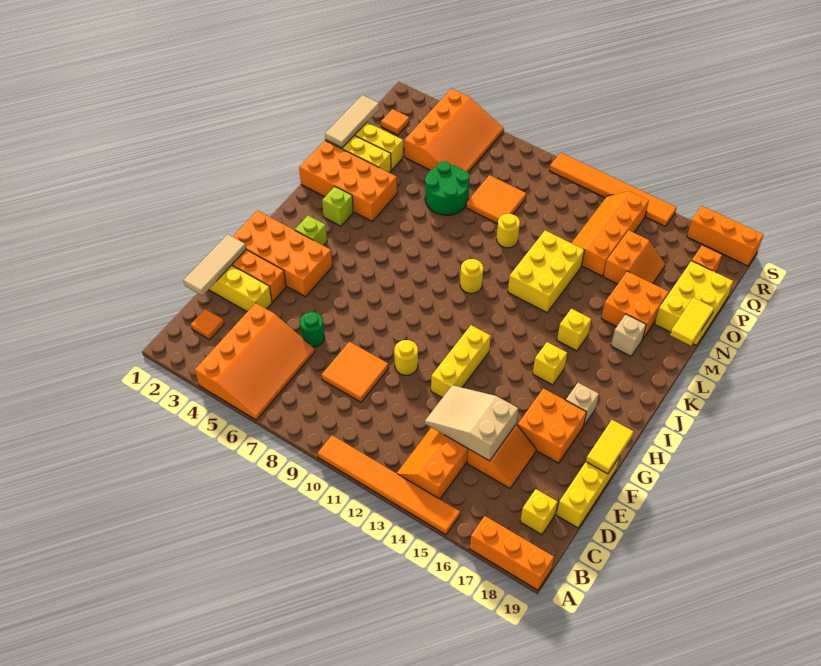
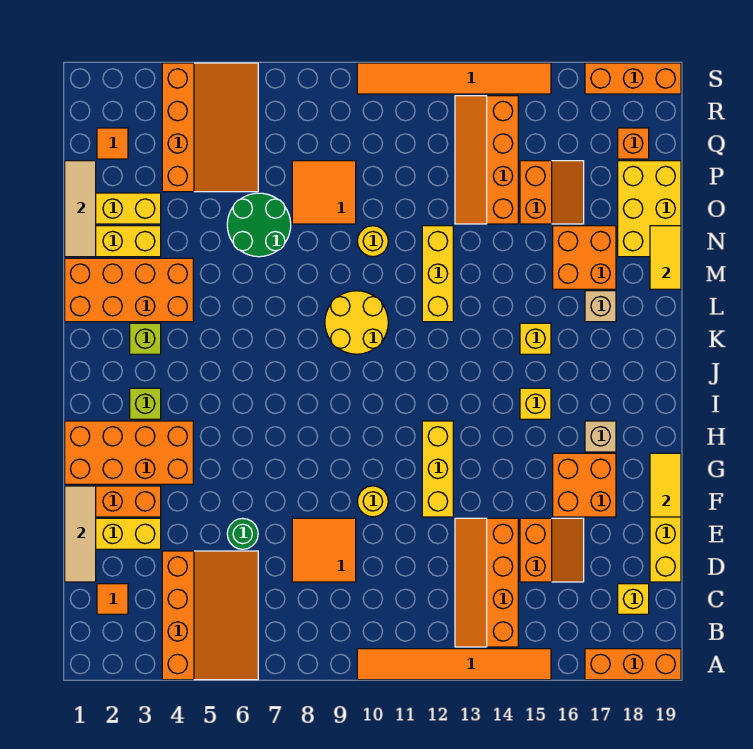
tan slope D13:E15 level 2 top 15 -> none
yellow round brick K10 level 1 -> yellow round brick K9:L10 level 1
yellow brick L12:N13 level 1 -> yellow brick L12:N12 level 1

